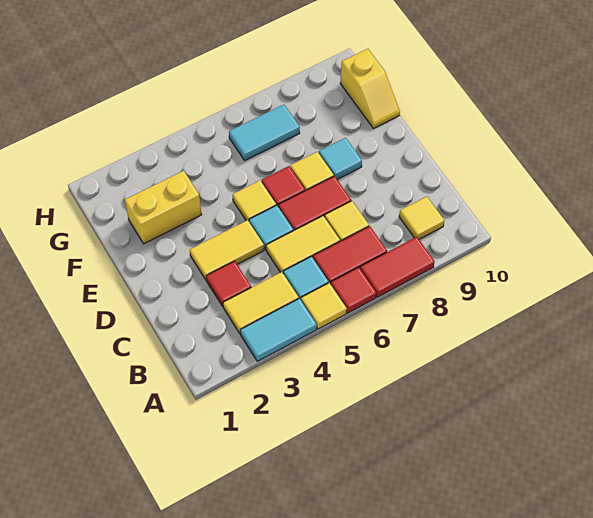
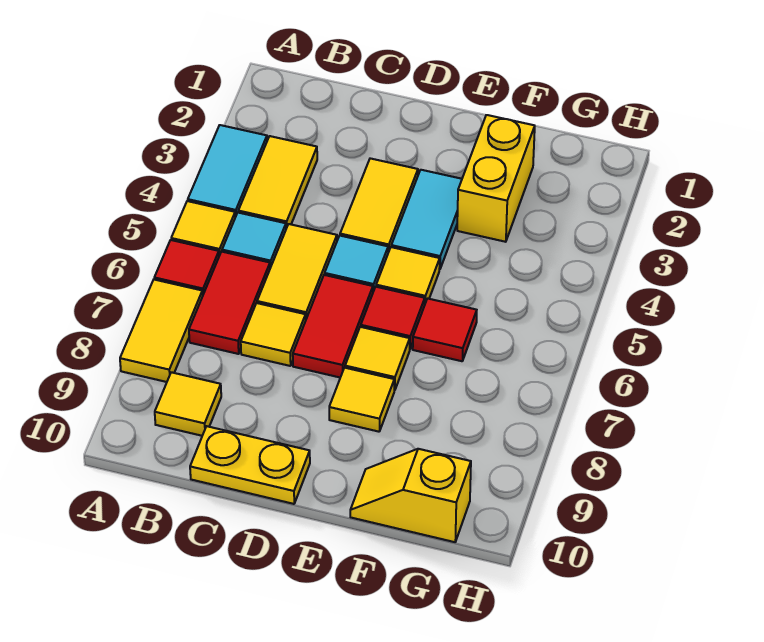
red tile A7:A8 level 1 -> yellow tile A7:A8 level 1
red tile C3 level 1 -> red tile F6 level 1
none -> yellow plate C10:D10 level 1
cyan tile E8 level 1 -> yellow tile E8 level 1
cyan tile G6:G7 level 1 -> cyan tile E3:E4 level 1

